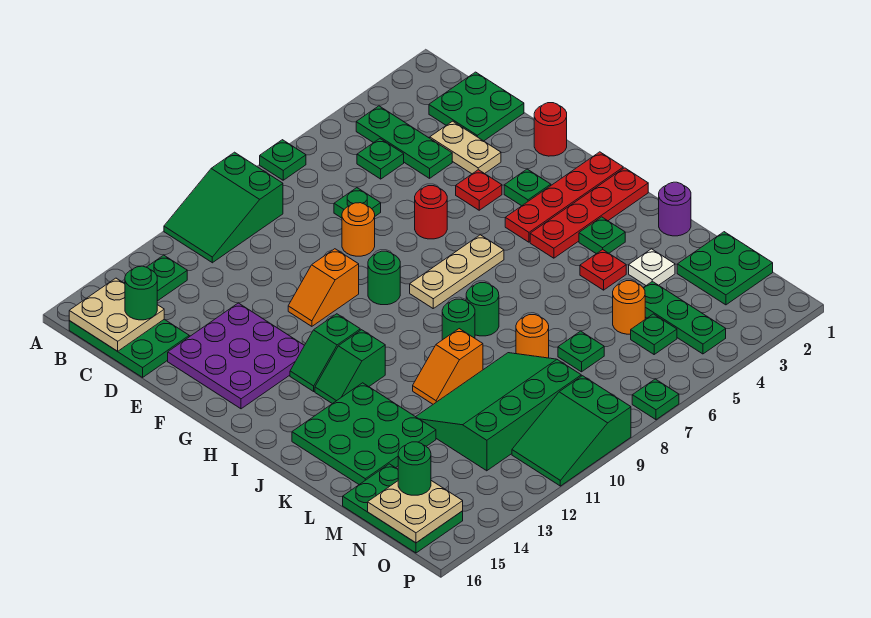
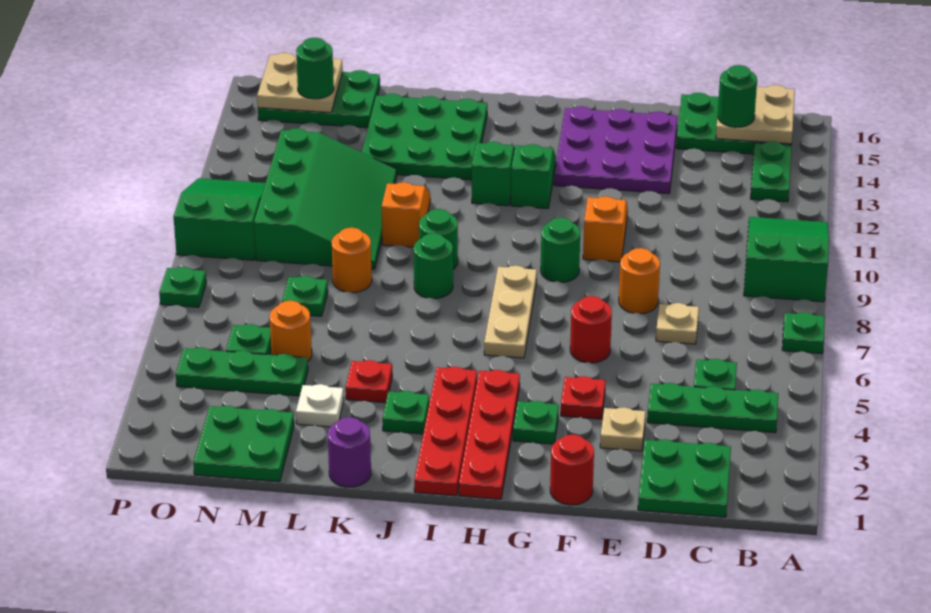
tan plate D3:E3 level 1 -> tan plate E3 level 1
green plate D7 level 1 -> tan plate D7 level 1

